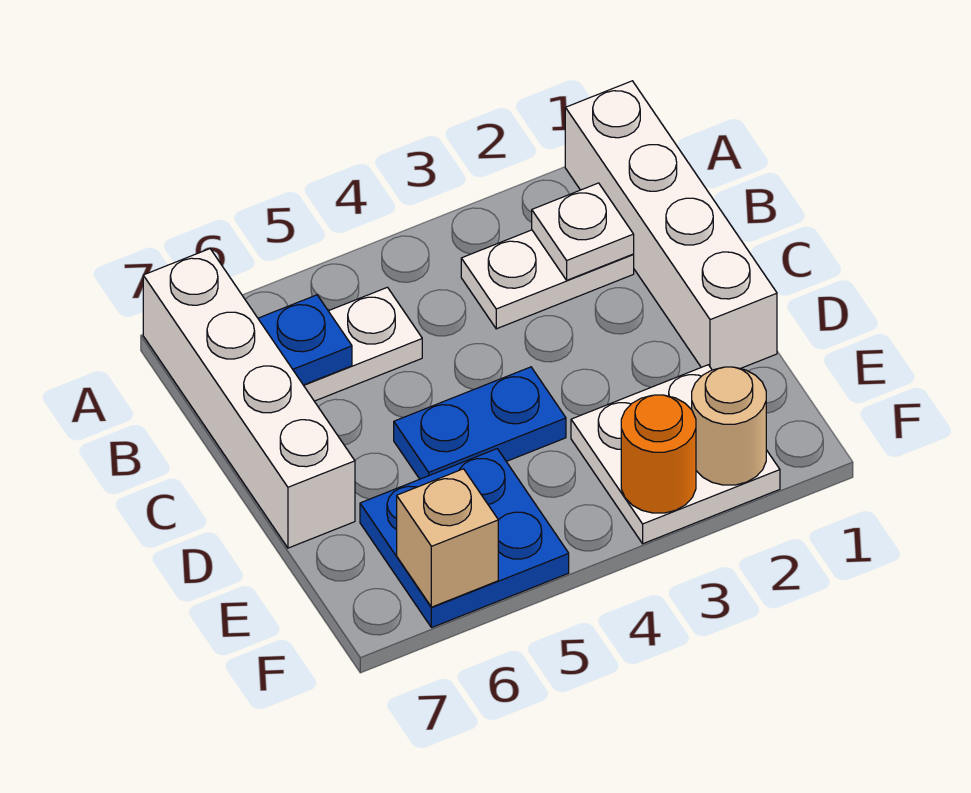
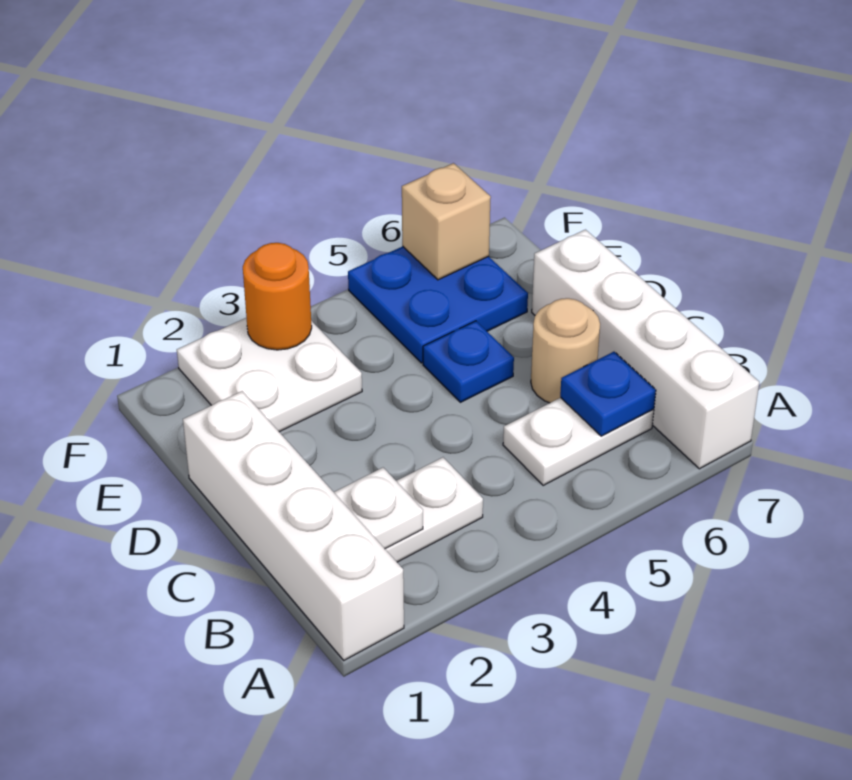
blue plate D4:D5 level 1 -> blue plate D5 level 1
tan round brick F2 level 2 -> tan round brick C6 level 1

